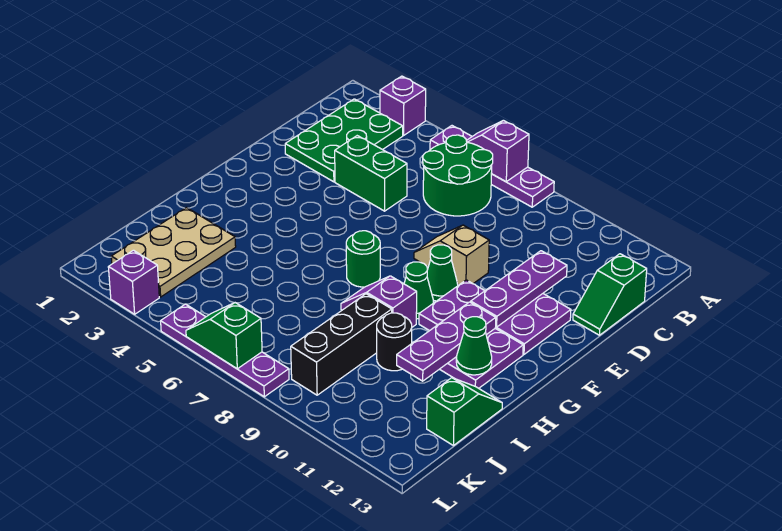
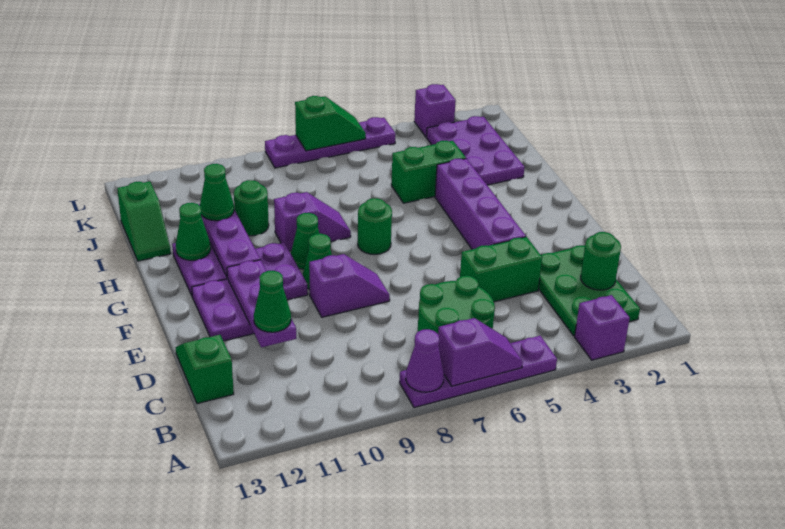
none -> purple cone A8 level 2
none -> green round brick C2 level 2
none -> green cone D11 level 3
none -> purple brick E4:H4 level 1
tan slope E8:E9 level 1 top 9 -> purple slope E8:E9 level 1 top 9
tan plate I2:K3 level 1 -> purple plate I2:K3 level 1
none -> green brick I4:I5 level 1
black brick I9:K9 level 1 -> none
black round brick I10 level 1 -> green round brick I10 level 1
none -> green cone I11 level 3

